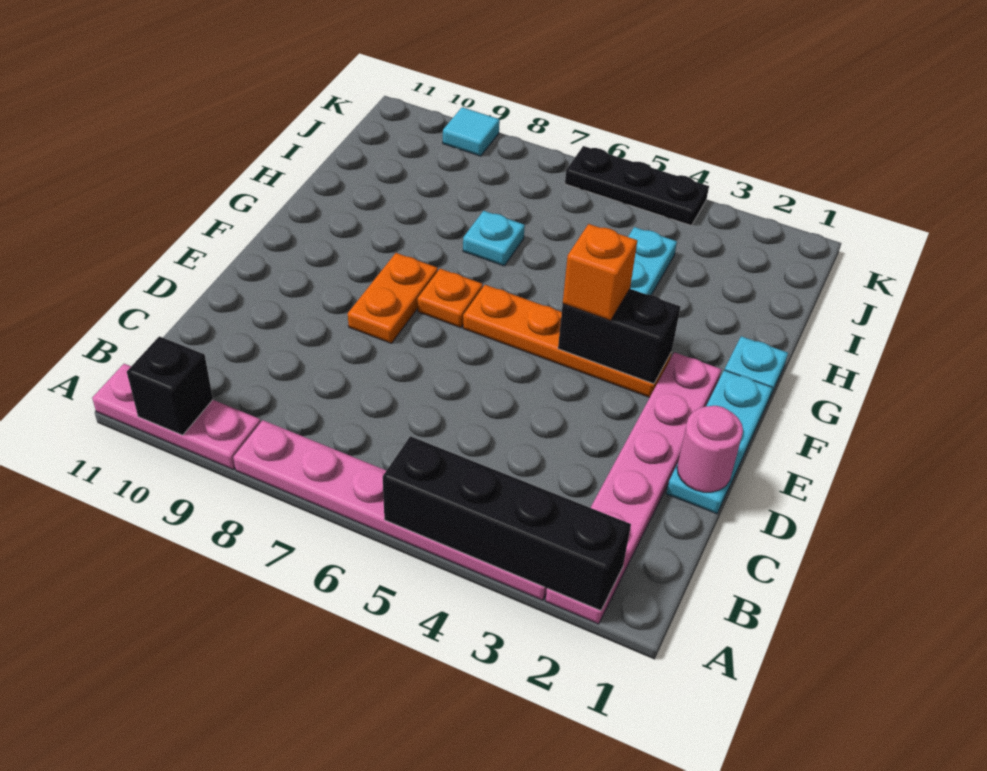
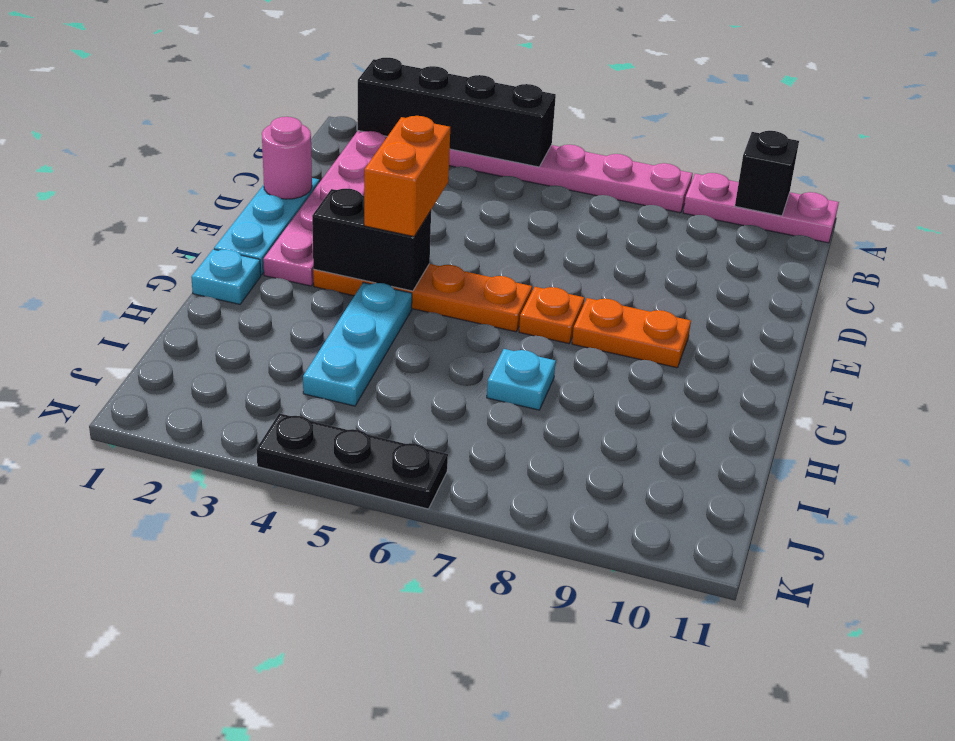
orange plate E8:F8 level 1 -> orange plate F8:F9 level 1
orange brick F4 level 3 -> orange brick E4:F4 level 3
cyan tile K9 level 1 -> none

